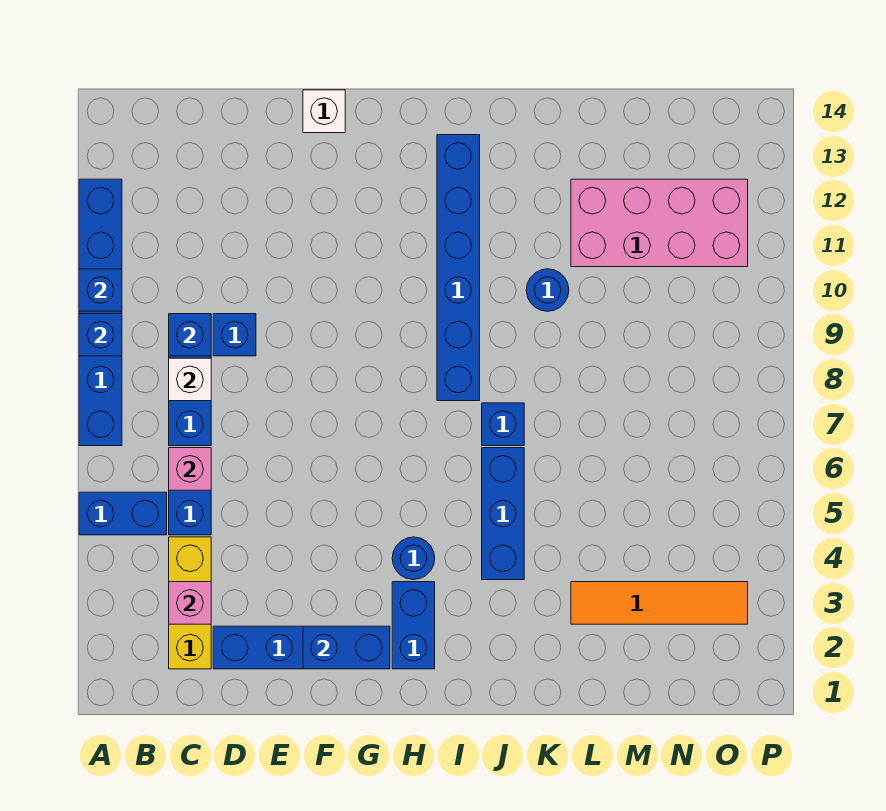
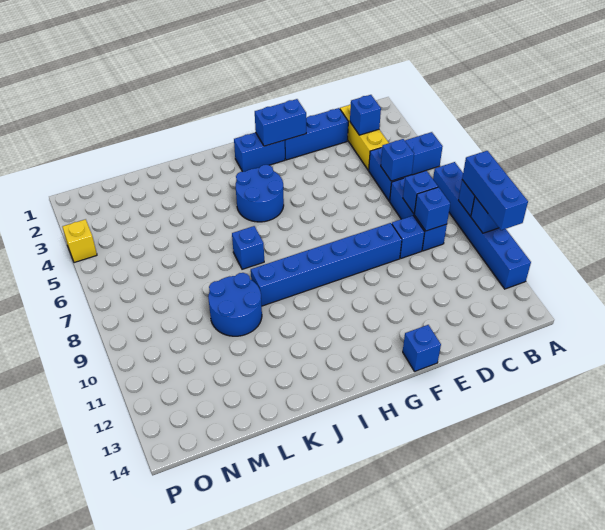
pink brick C3 level 2 -> blue brick C3 level 2
pink brick C6 level 2 -> blue brick C6 level 2
white brick C8 level 2 -> blue brick C8 level 2
white brick F14 level 1 -> blue brick F14 level 1
blue brick H2:H3 level 1 -> blue brick G2:H2 level 1
blue round brick H4 level 1 -> blue round brick H4:I5 level 1
blue brick I8:I13 level 1 -> blue brick E9:J9 level 1
blue brick J4:J6 level 1 -> blue brick A9:A11 level 3
blue round brick K10 level 1 -> blue round brick K9:L10 level 1
orange tile L3:O3 level 1 -> none
pink brick L11:O12 level 1 -> none
none -> yellow brick P4 level 1

